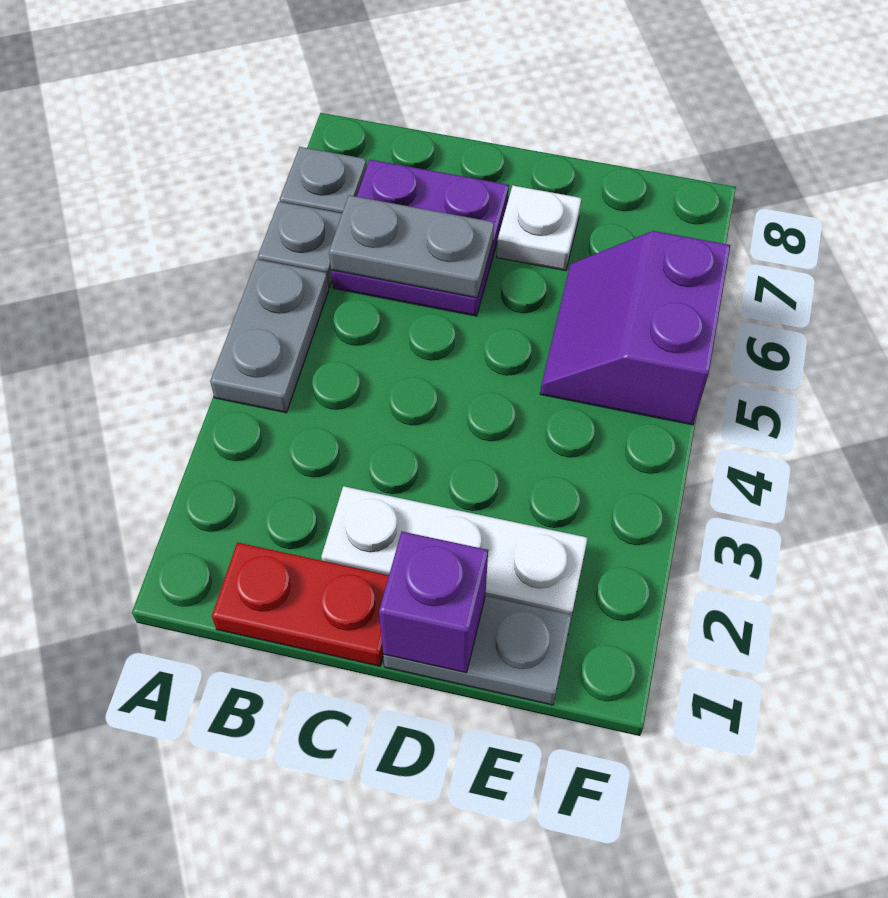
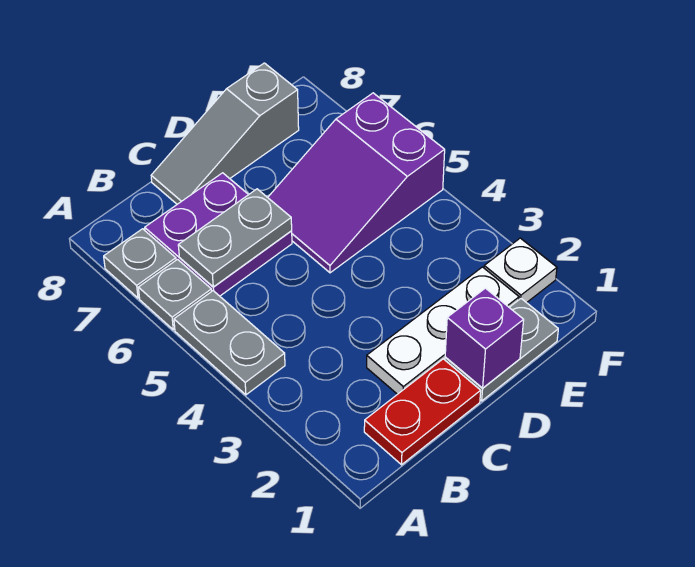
none -> grey slope C8:E8 level 1 top E
white plate D7 level 1 -> white plate F2 level 1
purple slope E5:F6 level 1 top F -> purple slope D5:F6 level 1 top F

